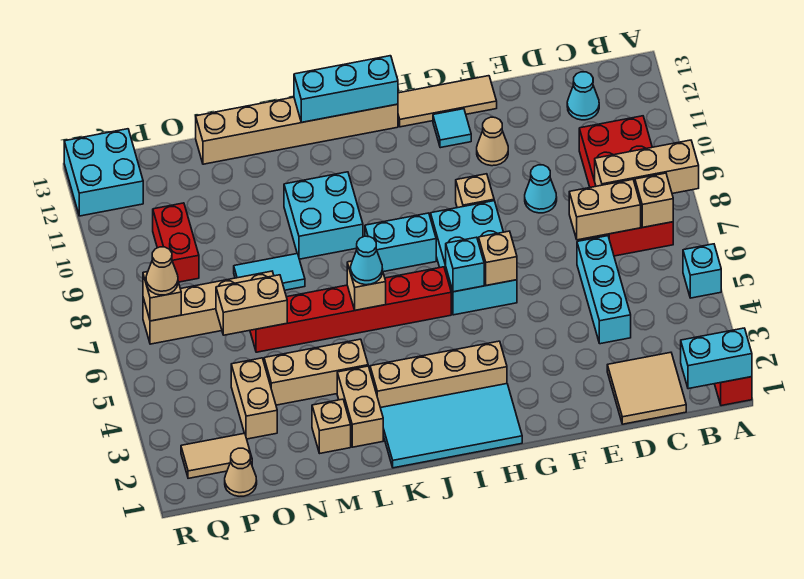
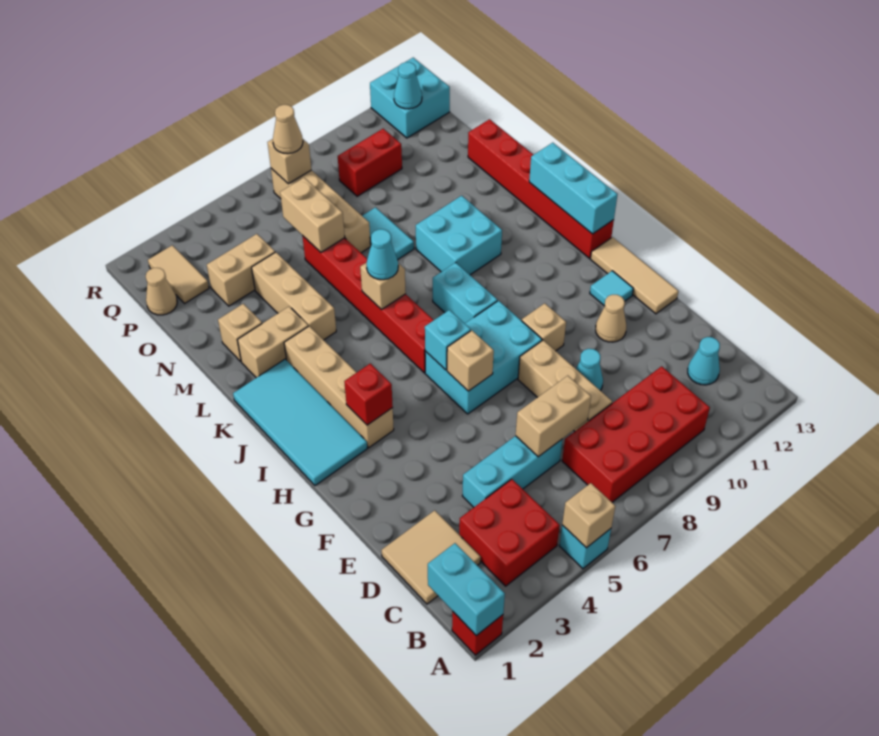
tan brick A8:C8 level 2 -> tan brick D8:F8 level 1
none -> red brick B3:C4 level 1
tan brick B7 level 2 -> tan brick A5 level 2
tan brick C7:D7 level 2 -> tan brick D6:D7 level 2
none -> red brick H3 level 2
tan brick I13:N13 level 1 -> red brick I13:N13 level 1
none -> cyan cone Q12 level 2

